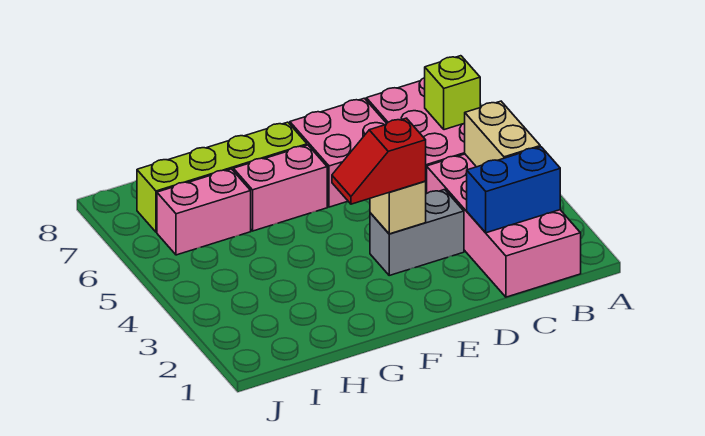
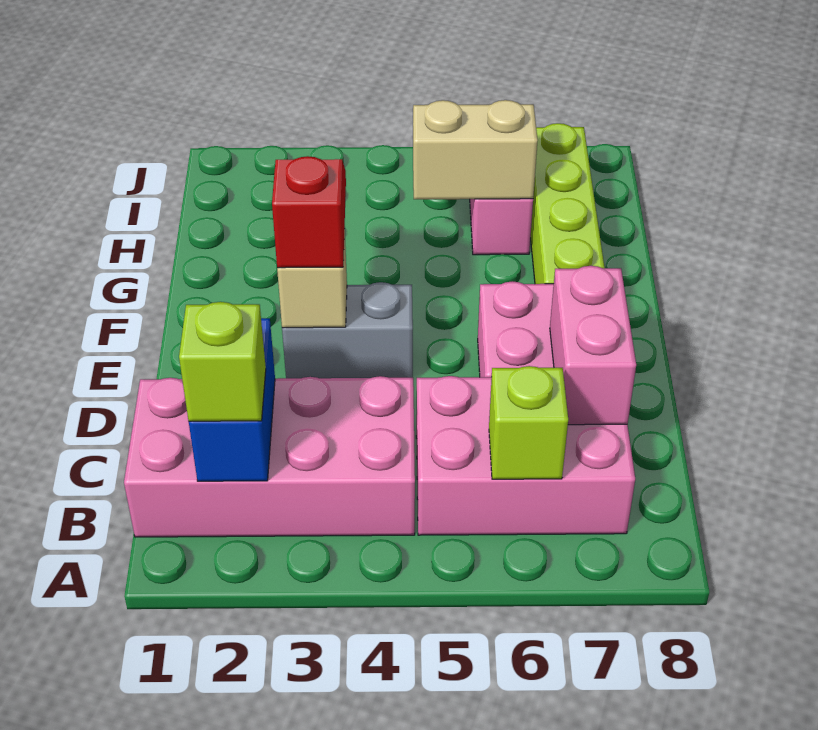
none -> lime brick B2 level 3
tan brick B3:B4 level 2 -> tan brick H5:H6 level 2
grey brick D3:E3 level 1 -> grey brick E3:E4 level 1
pink brick F6:G6 level 1 -> pink brick C7:D7 level 2

